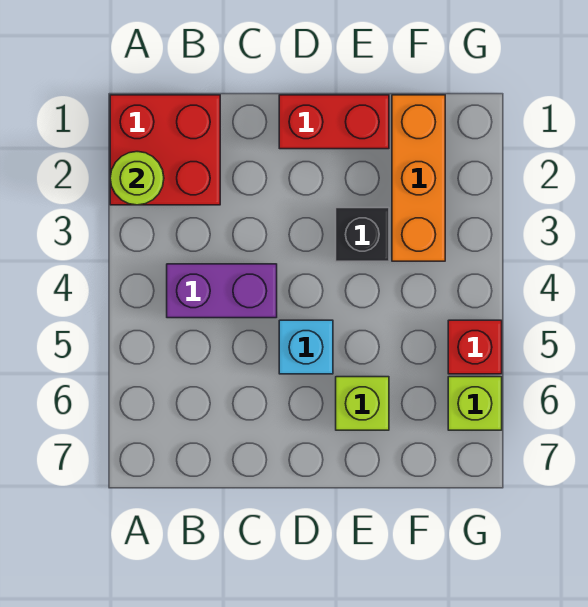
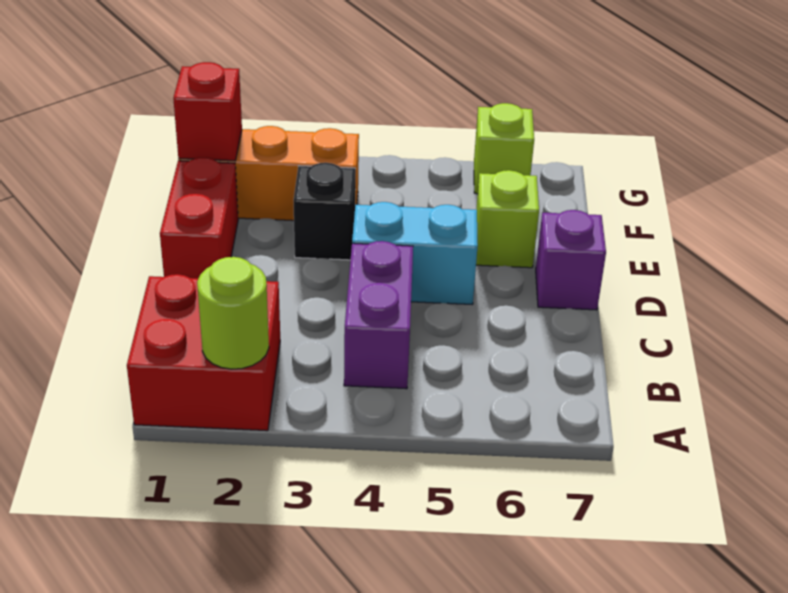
cyan brick D5 level 1 -> cyan brick D4:D5 level 1
none -> purple brick D7 level 1
red brick G5 level 1 -> red brick F1 level 2

